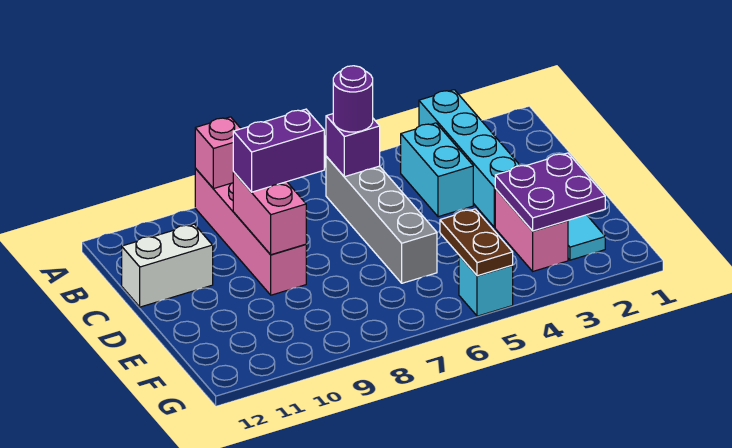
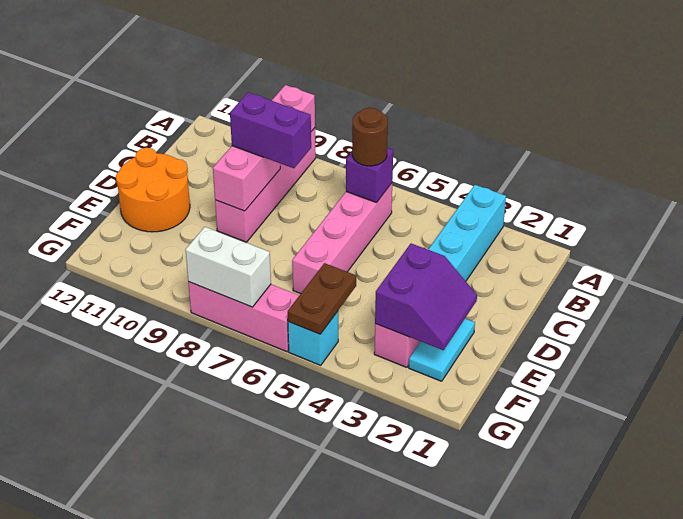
cyan brick B4:C4 level 1 -> none
grey brick B6:E6 level 1 -> pink brick B6:E6 level 1
purple round brick B6 level 3 -> brown round brick B6 level 3
white brick C11:C12 level 1 -> white brick G7:G8 level 2
none -> orange round brick D11:E12 level 1
purple plate E2:F3 level 2 -> purple slope E2:F3 level 2 top 3
none -> pink brick G6:G8 level 1

